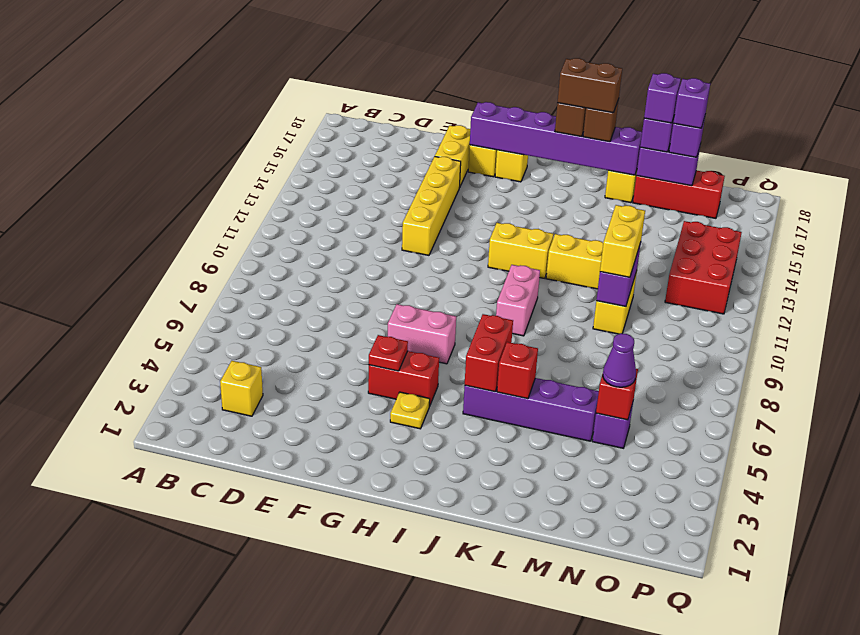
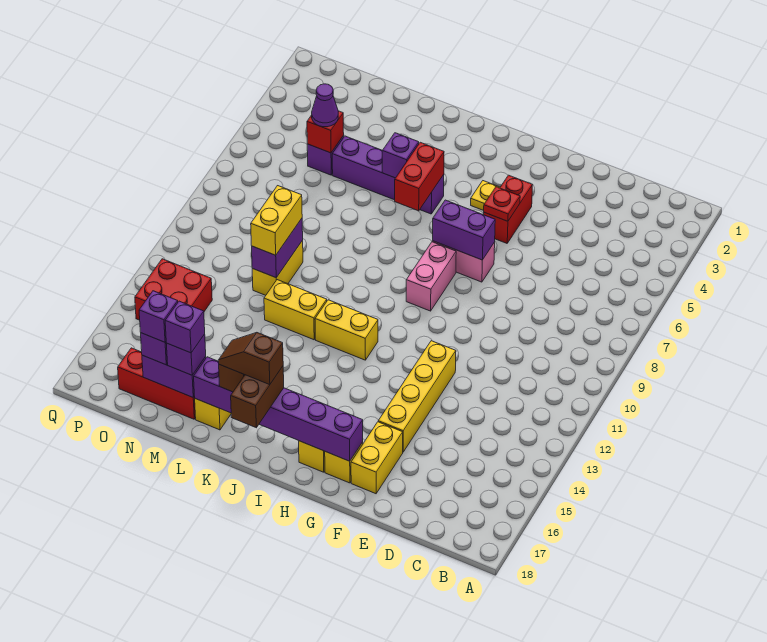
yellow brick C3 level 1 -> none
red brick G5:H5 level 1 -> red brick G4:G5 level 1
none -> purple brick G7:H7 level 2
pink brick J9:J10 level 1 -> pink brick H8:H9 level 1
brown brick J17:K17 level 4 -> brown slope J17:K17 level 4 top J
red brick K5 level 2 -> purple brick K5 level 2
red brick O12:P14 level 1 -> red brick O13:P14 level 1

